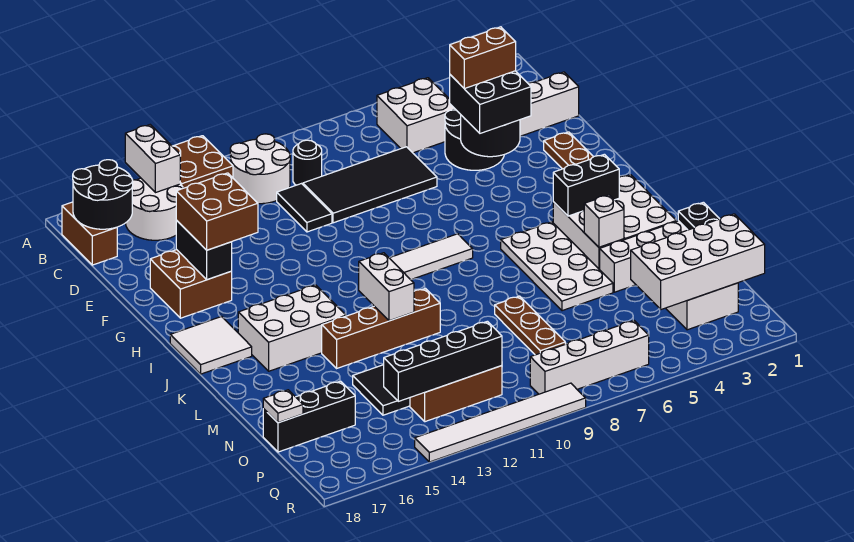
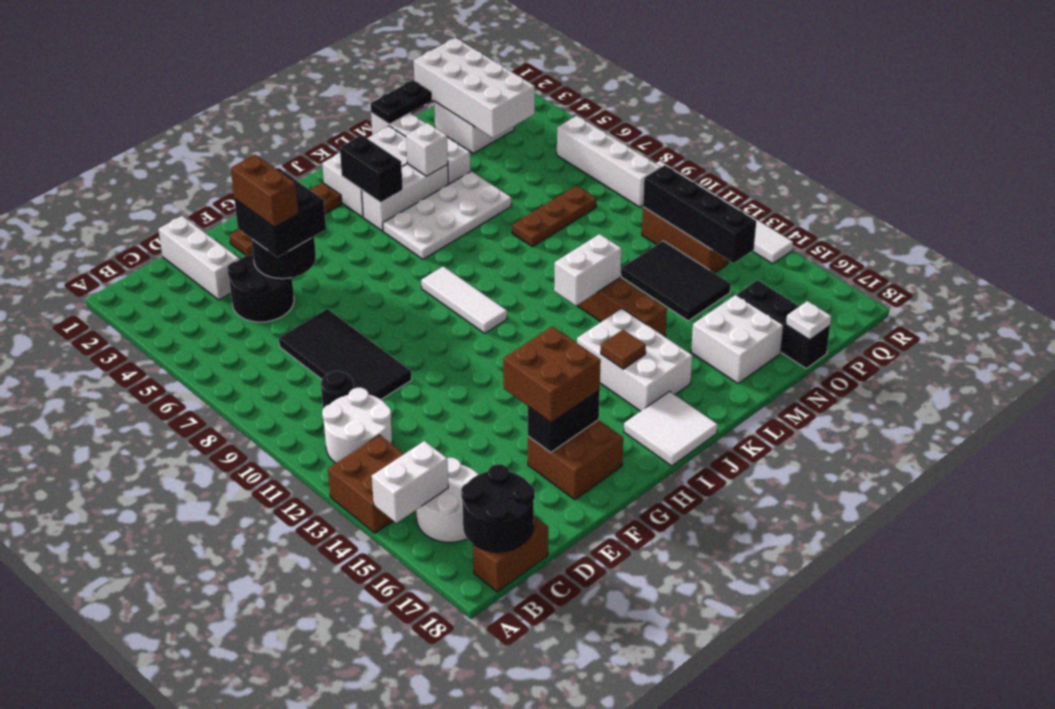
white brick B5:C6 level 1 -> white brick M16:N17 level 1
black tile D11:E11 level 1 -> none
none -> brown tile J15 level 2

